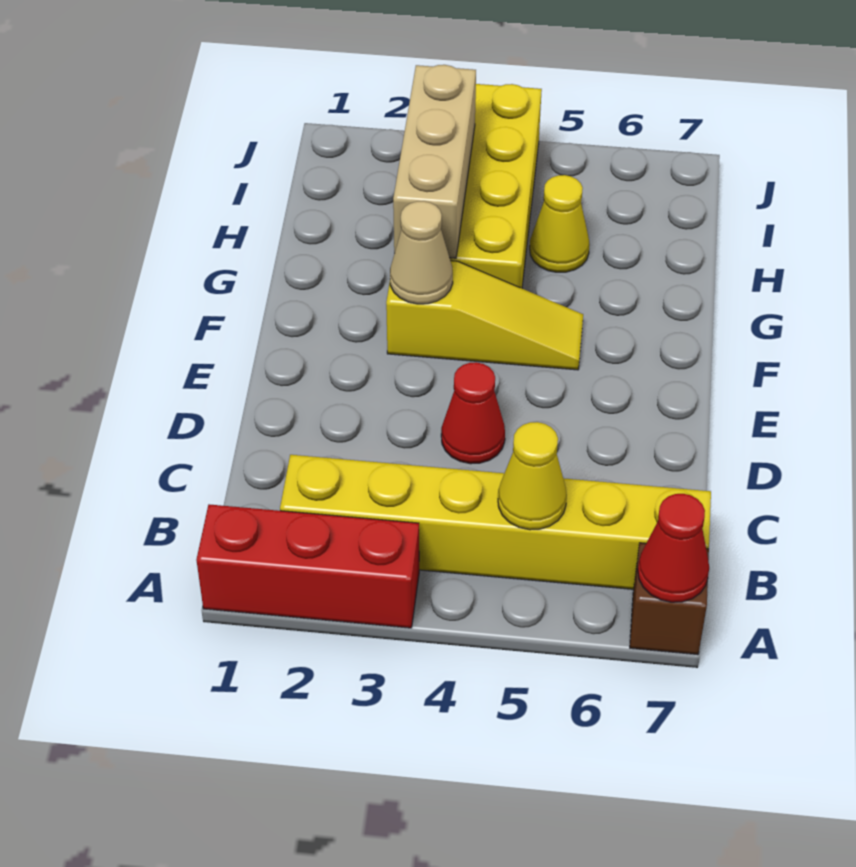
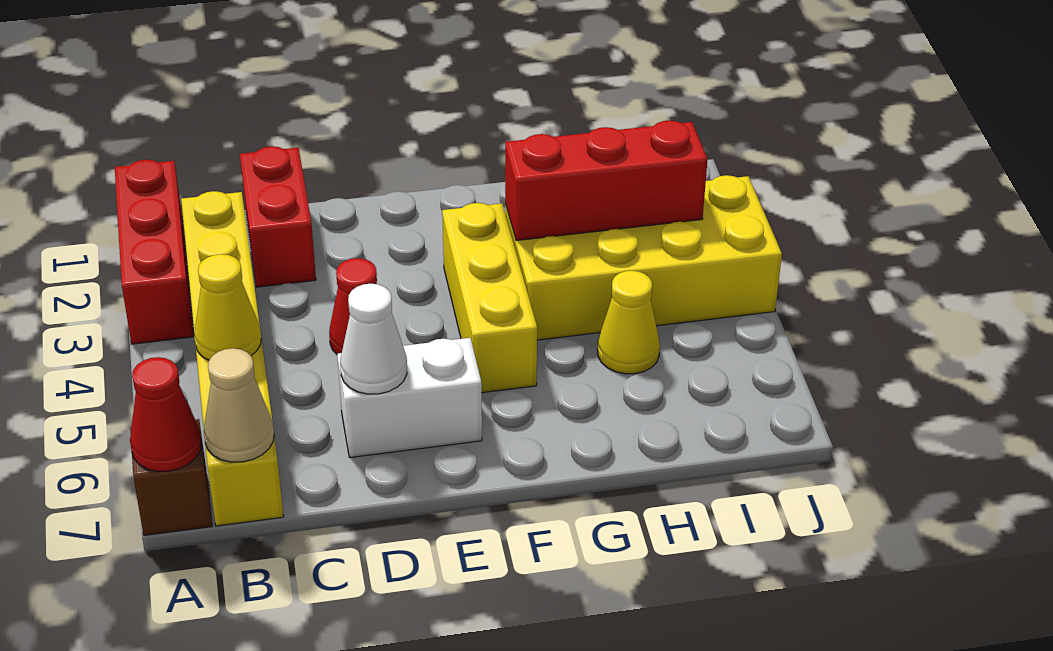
none -> red brick C1:C2 level 1
none -> white brick D6:E6 level 1
none -> white cone D6 level 2
yellow slope F3:F5 level 1 top 3 -> yellow brick F3:F5 level 1
tan cone F3 level 2 -> tan cone B7 level 2
tan brick G3:I3 level 2 -> red brick G3:I3 level 2

